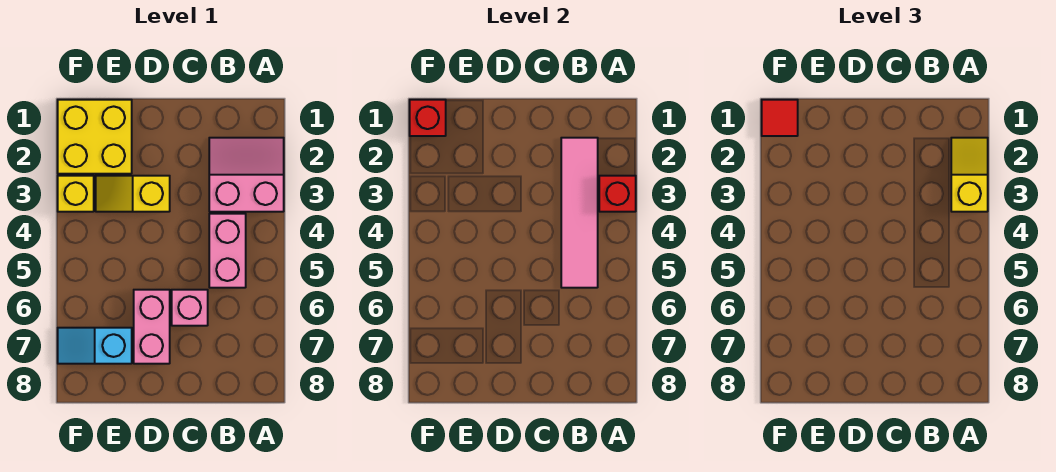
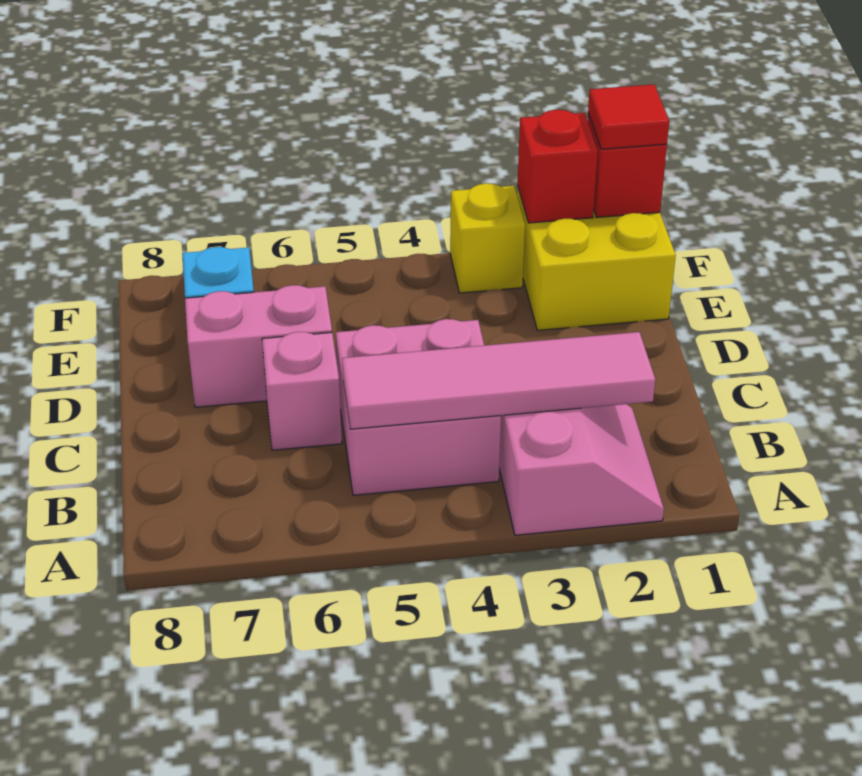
yellow slope A2:A3 level 3 top 3 -> none
red brick A3 level 2 -> red brick F2 level 2
pink brick B4:B5 level 1 -> pink brick B4:C5 level 1
yellow slope D3:E3 level 1 top D -> none

